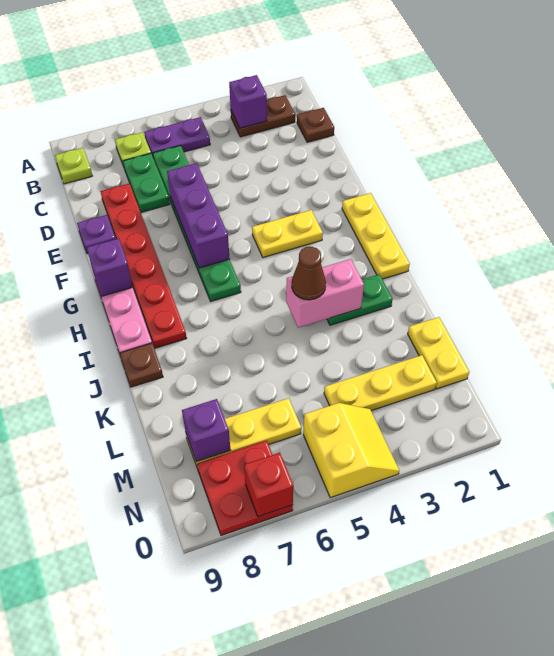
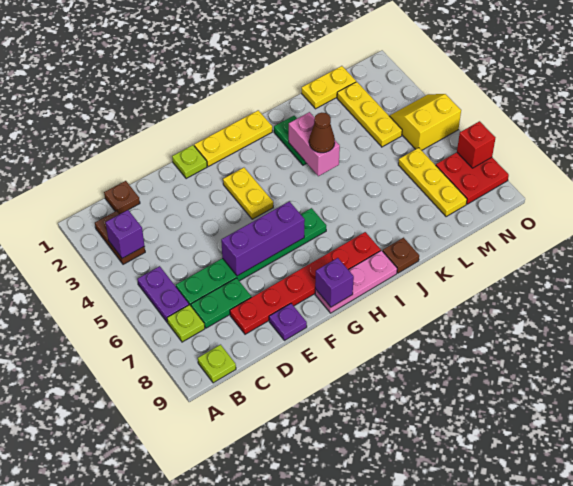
none -> lime plate F1 level 1
purple brick M8 level 2 -> none

